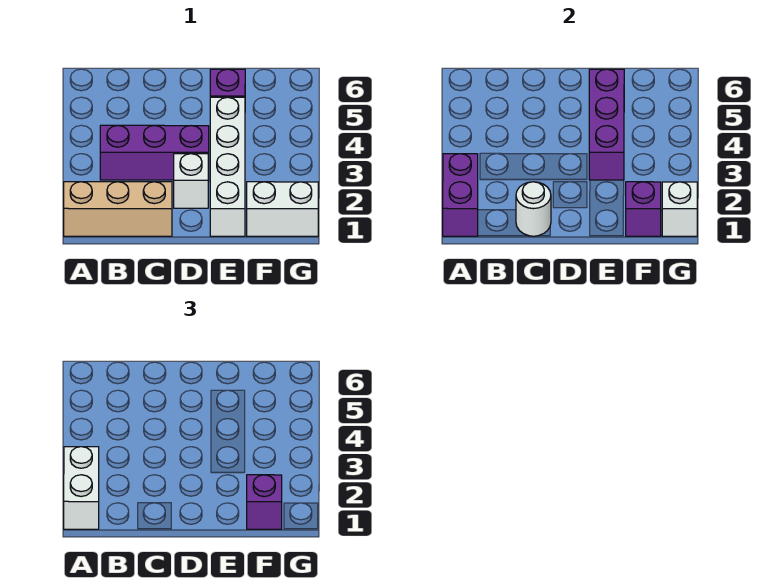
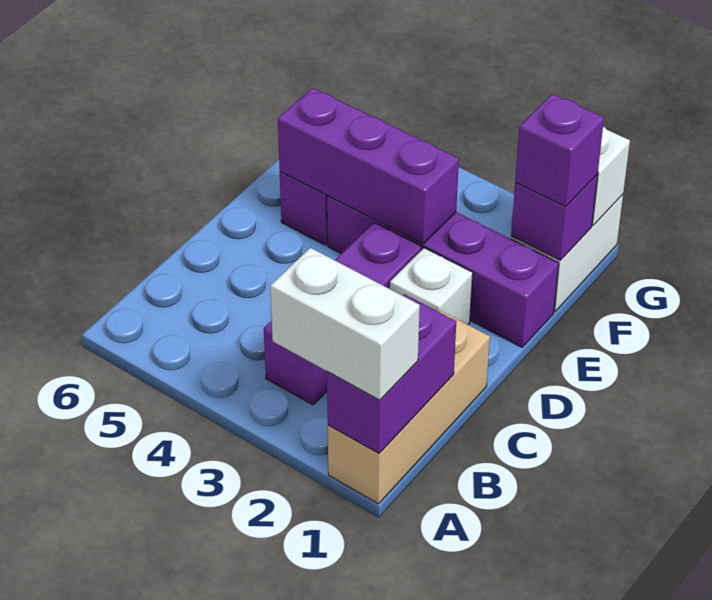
purple brick A1:A2 level 2 -> purple brick A1:B1 level 2
white round brick C1 level 2 -> none
white brick E1:E4 level 1 -> purple brick E1:E4 level 1

